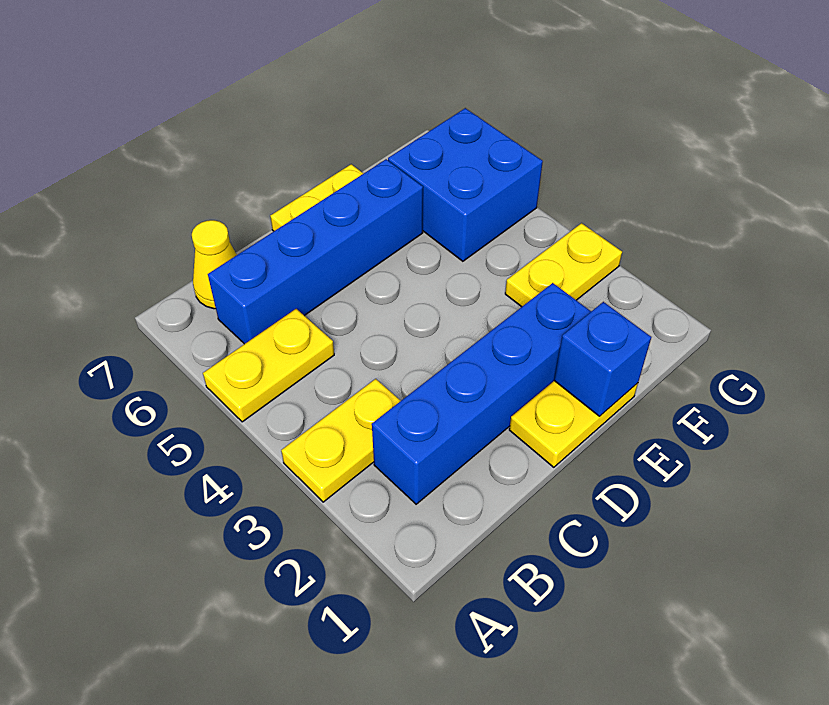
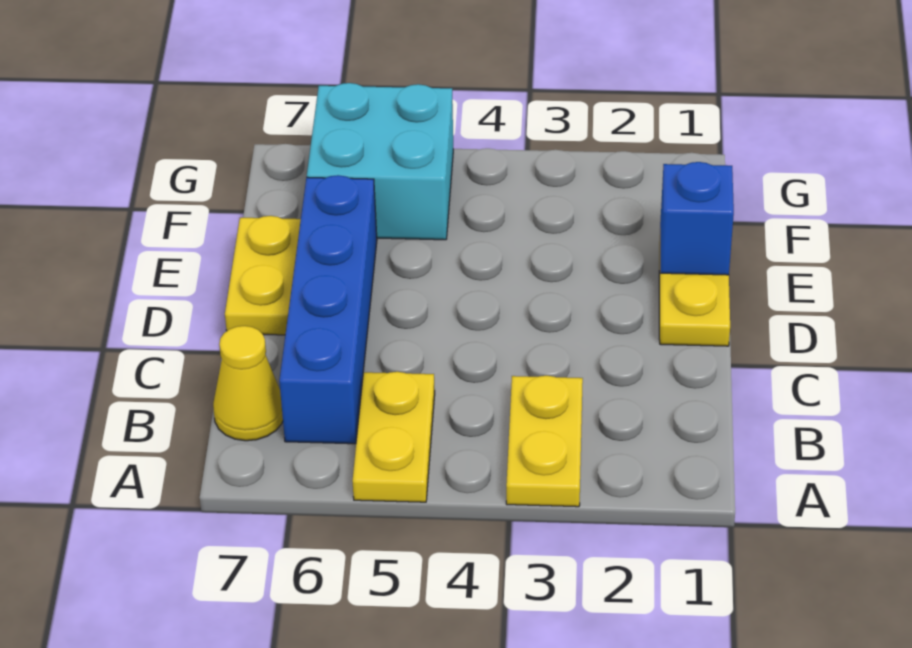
blue brick B2:E2 level 1 -> none
yellow plate F3:G3 level 1 -> none
blue brick F5:G6 level 1 -> cyan brick F5:G6 level 1

